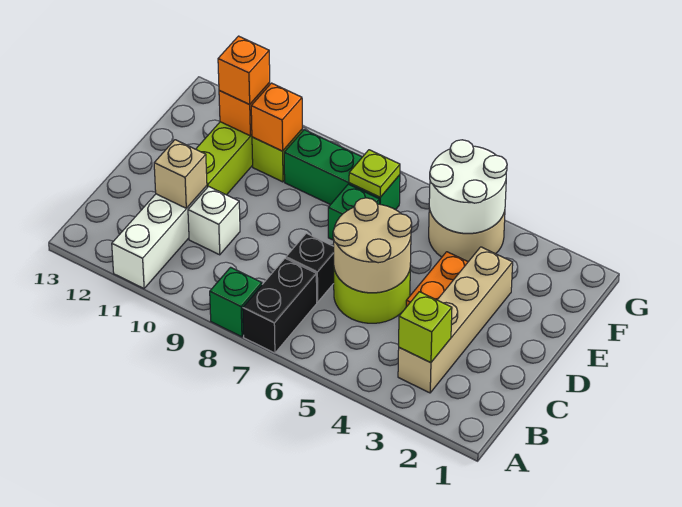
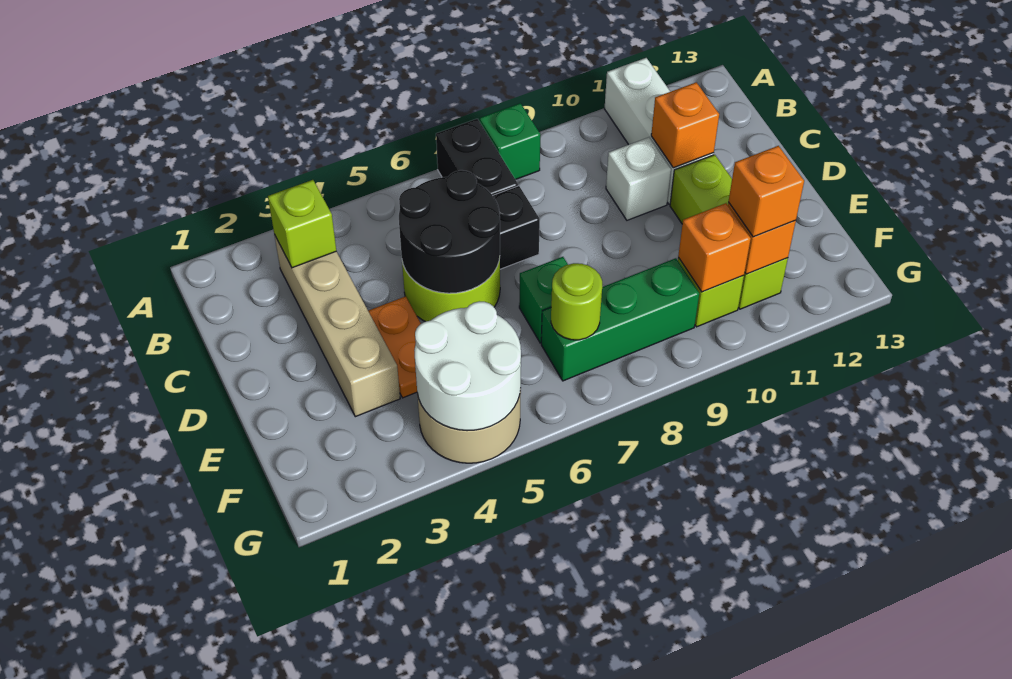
tan round brick C5:D6 level 2 -> black round brick C5:D6 level 2
tan brick C11 level 2 -> orange brick C11 level 2
lime plate F7 level 2 -> lime round brick F7 level 2

